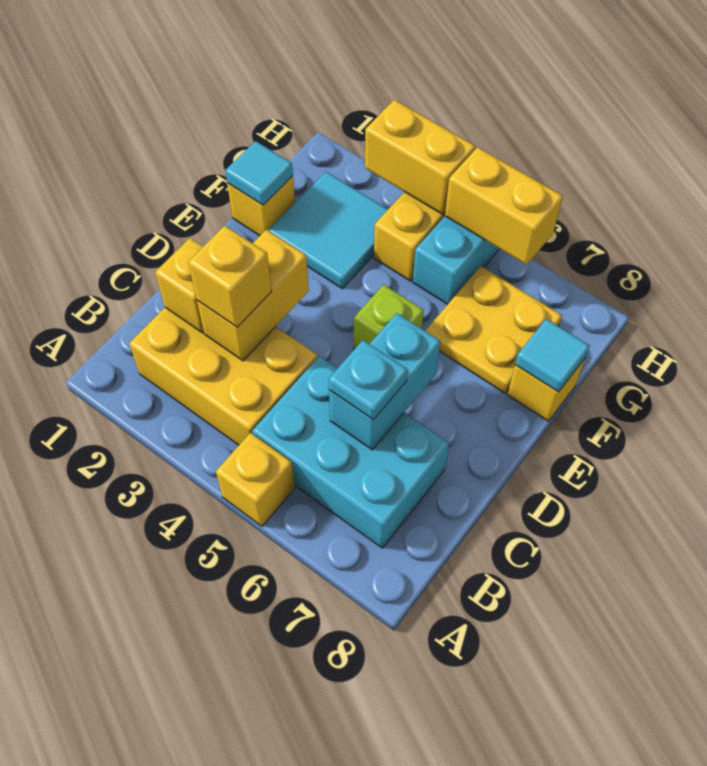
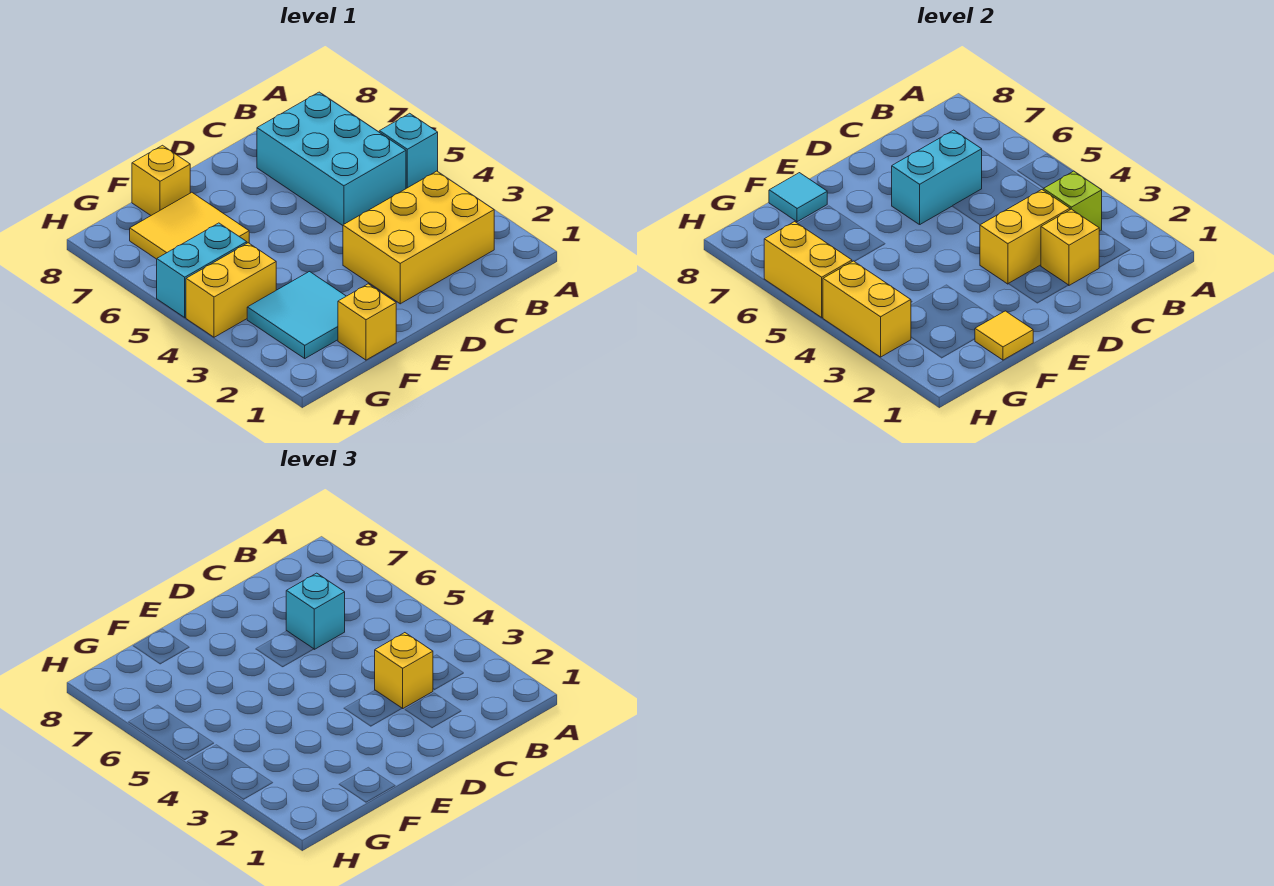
yellow brick A5 level 1 -> cyan brick A5 level 1
yellow brick B2:C4 level 1 -> yellow brick B2:D3 level 1
cyan plate C6 level 3 -> cyan brick C6 level 3
lime brick E5 level 1 -> lime brick B3 level 2
cyan tile F1 level 2 -> yellow tile F1 level 2
yellow plate F6:G7 level 1 -> yellow tile F6:G7 level 1

